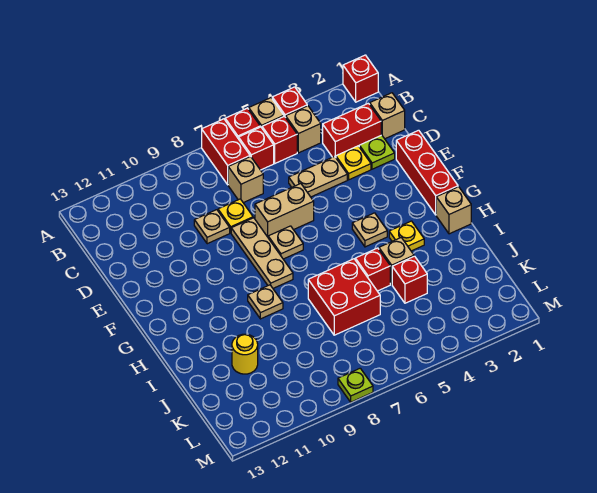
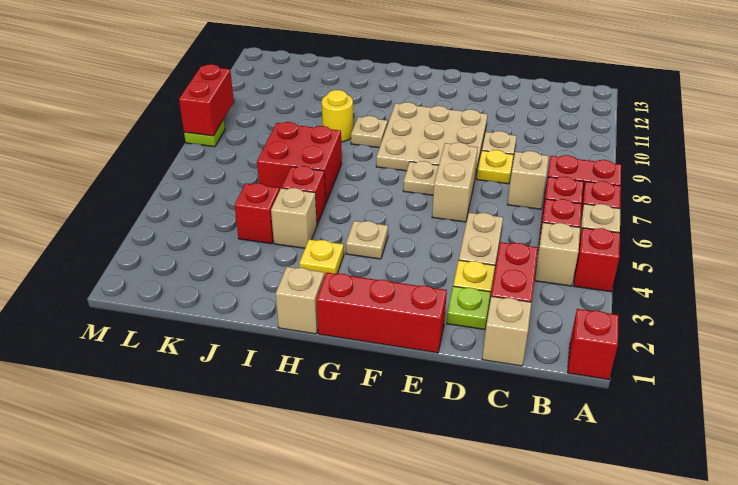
tan plate E8:G8 level 1 -> tan plate E8:G10 level 1
yellow round brick J11 level 1 -> yellow round brick I9 level 1
none -> red brick M8:M9 level 2

